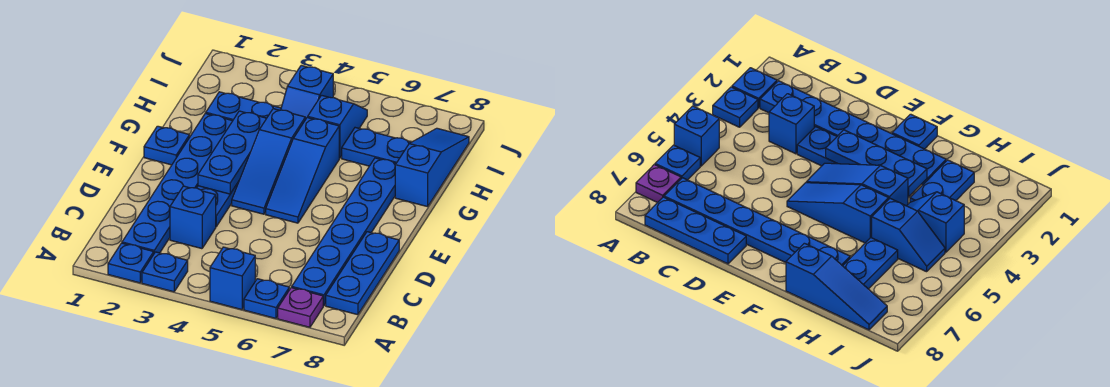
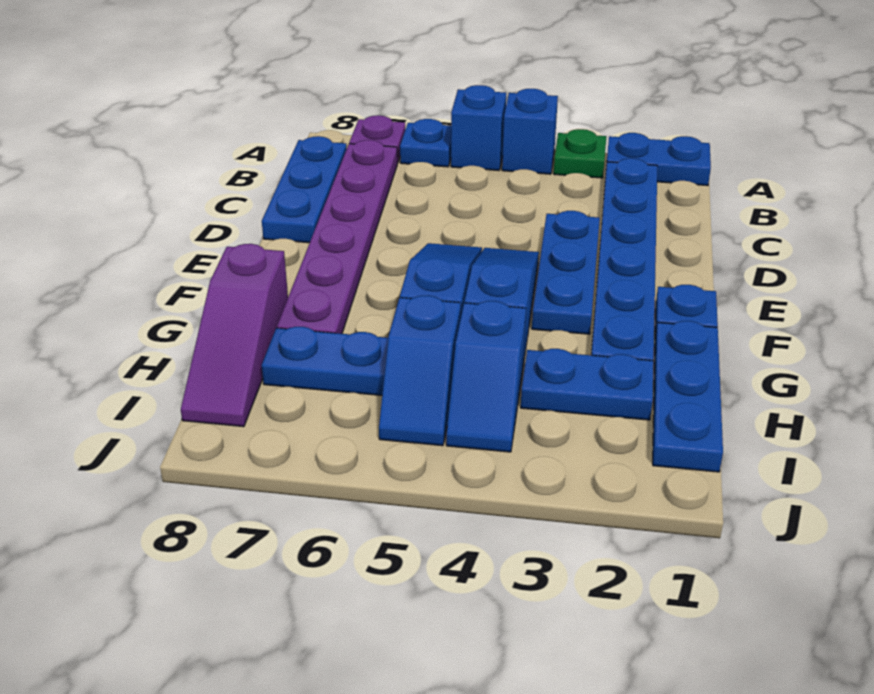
blue plate A2 level 1 -> blue plate A1:A2 level 1
blue plate A3 level 1 -> green plate A3 level 1
blue plate B7:G7 level 1 -> purple plate B7:G7 level 1
blue brick C3 level 1 -> blue brick A4 level 1
blue plate E3:G3 level 2 -> blue plate G1:I1 level 1
blue slope G8:I8 level 1 top G -> purple slope G8:I8 level 1 top G
blue slope H4:I4 level 1 top I -> blue slope H4:I4 level 1 top H

